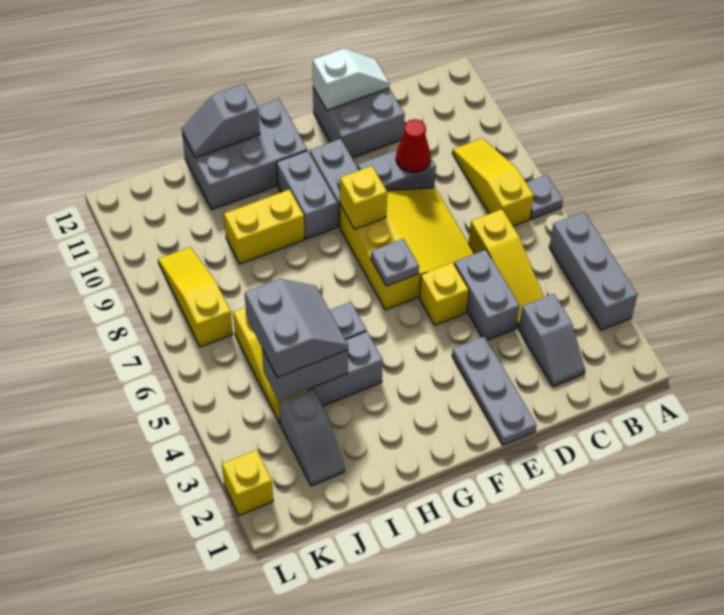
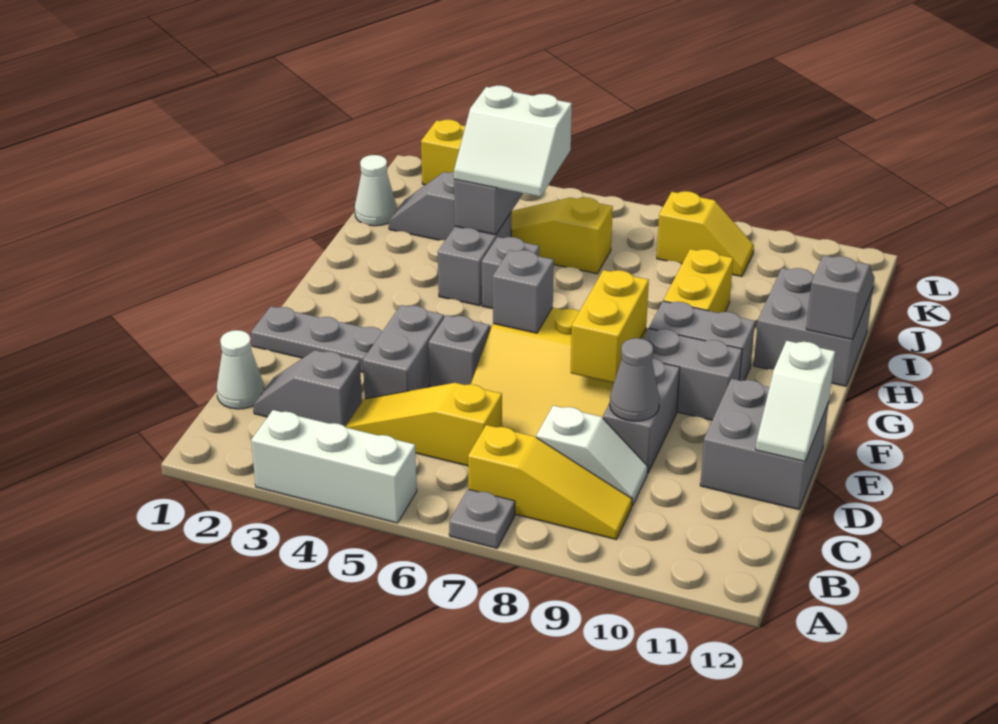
grey brick A3:A5 level 1 -> white brick A3:A5 level 1
none -> white cone C1 level 1
none -> white slope C8:C9 level 1 top 8
grey brick D4:D5 level 1 -> grey brick D4:E4 level 1
red cone D9 level 2 -> grey cone D9 level 2
yellow brick E5 level 1 -> grey brick E5 level 1
grey plate F6 level 2 -> grey brick F6 level 2
yellow brick F8 level 2 -> yellow brick E8:F8 level 2
grey brick G11:I12 level 1 -> grey brick H11:I12 level 1
grey slope I4:J5 level 3 top J -> white slope I4:J5 level 3 top J
none -> white cone J1 level 1
yellow slope K7:K9 level 1 top 7 -> yellow slope K8:K9 level 1 top 8

